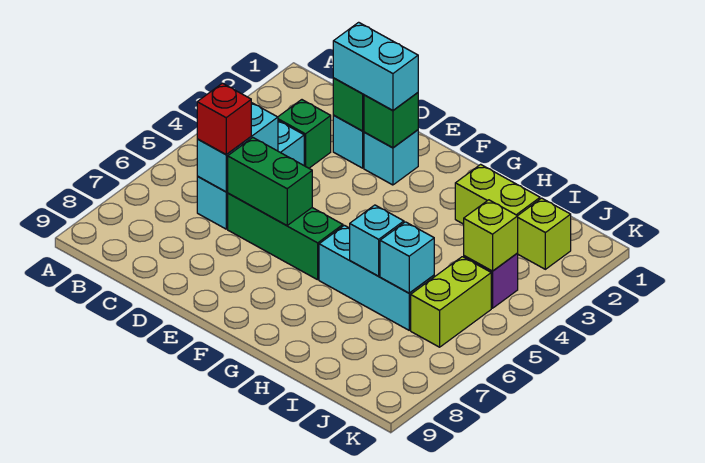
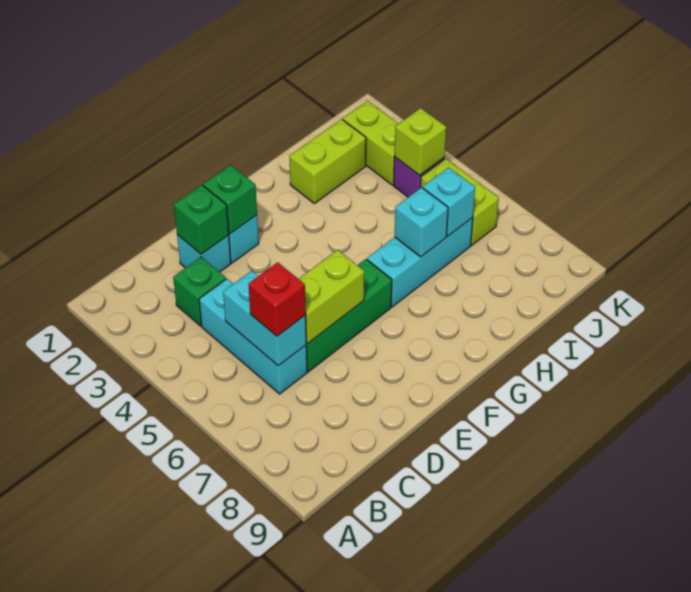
cyan brick D2:E2 level 3 -> none
green brick D6:E6 level 2 -> lime brick D6:E6 level 2
lime brick J2 level 1 -> lime brick J2:J3 level 1

